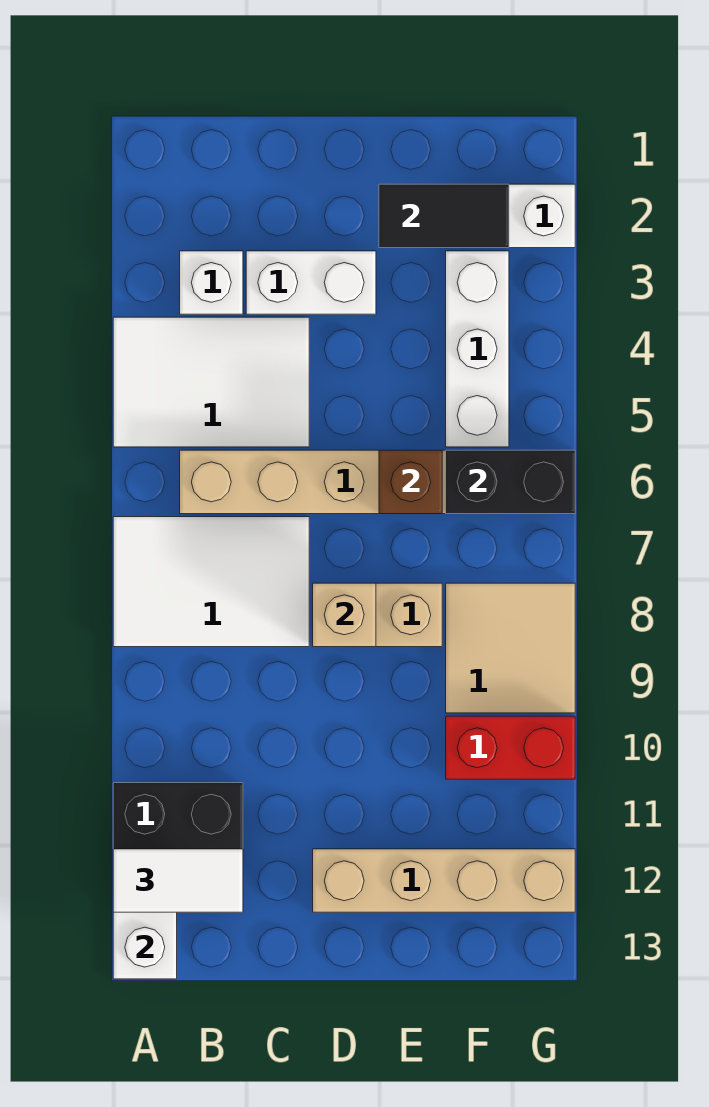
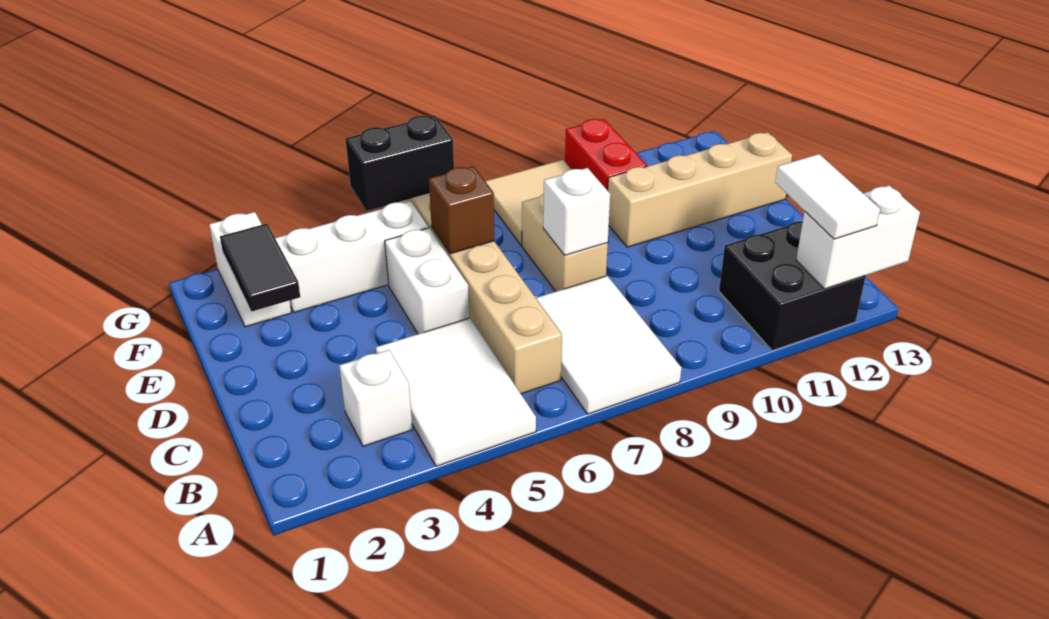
white brick C3:D3 level 1 -> white brick D5:E5 level 1
tan brick D8 level 2 -> white brick D8 level 2
tan brick D12:G12 level 1 -> tan brick E10:E13 level 1
black brick F6:G6 level 2 -> black brick G5:G6 level 2

